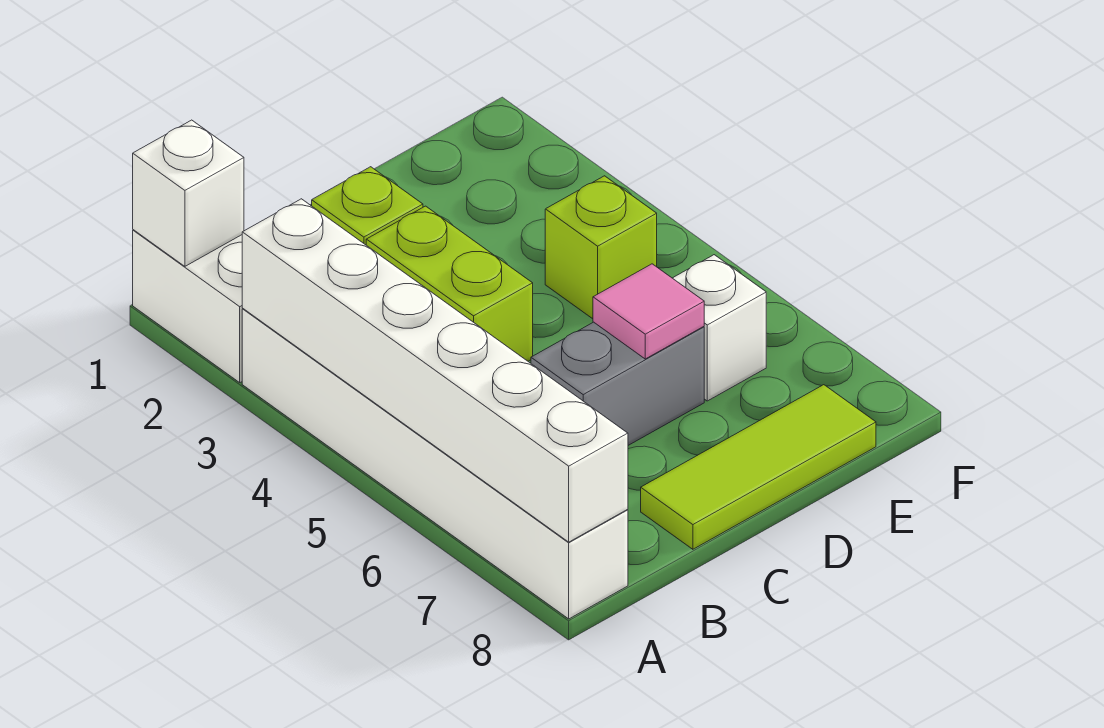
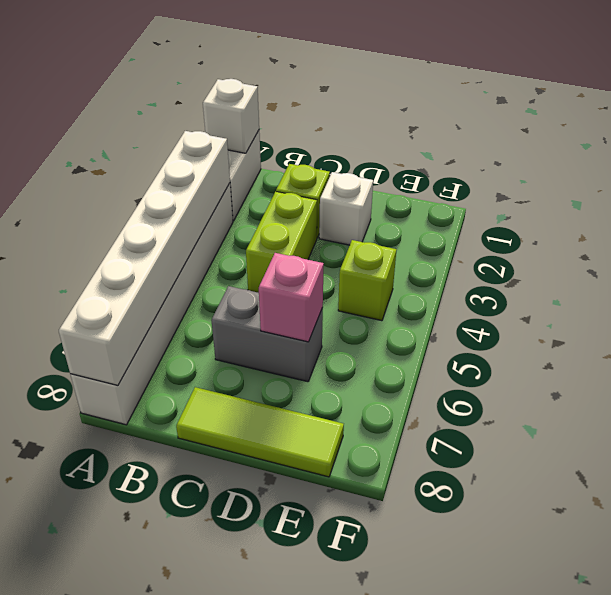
pink tile D6 level 2 -> pink brick D6 level 2
white brick E6 level 1 -> white brick D2 level 1

